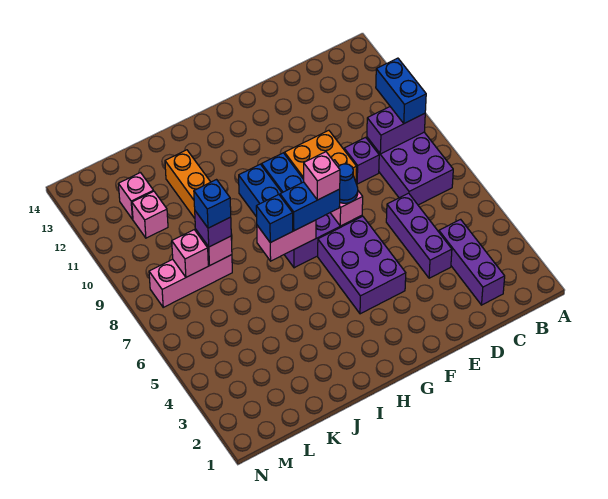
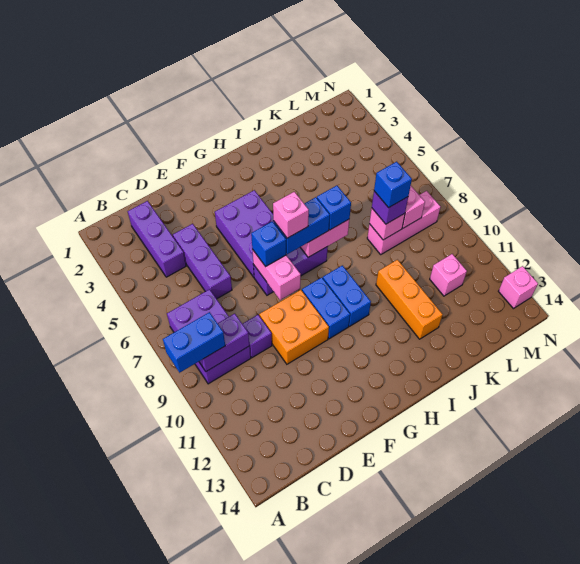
blue brick B9:B10 level 3 -> blue brick A9:B9 level 3
blue cone F7 level 3 -> blue brick F7 level 3
pink brick L12 level 1 -> pink brick N13 level 1

